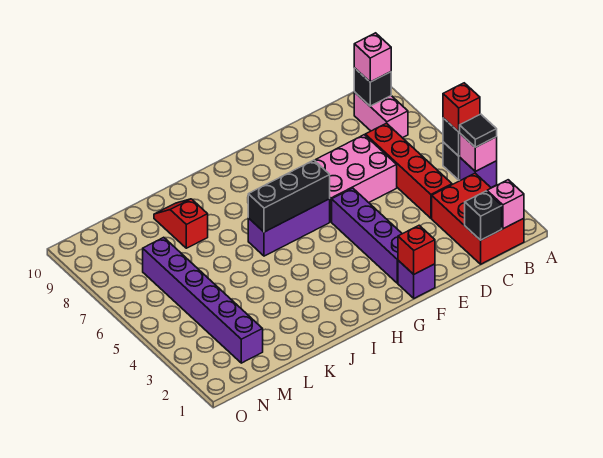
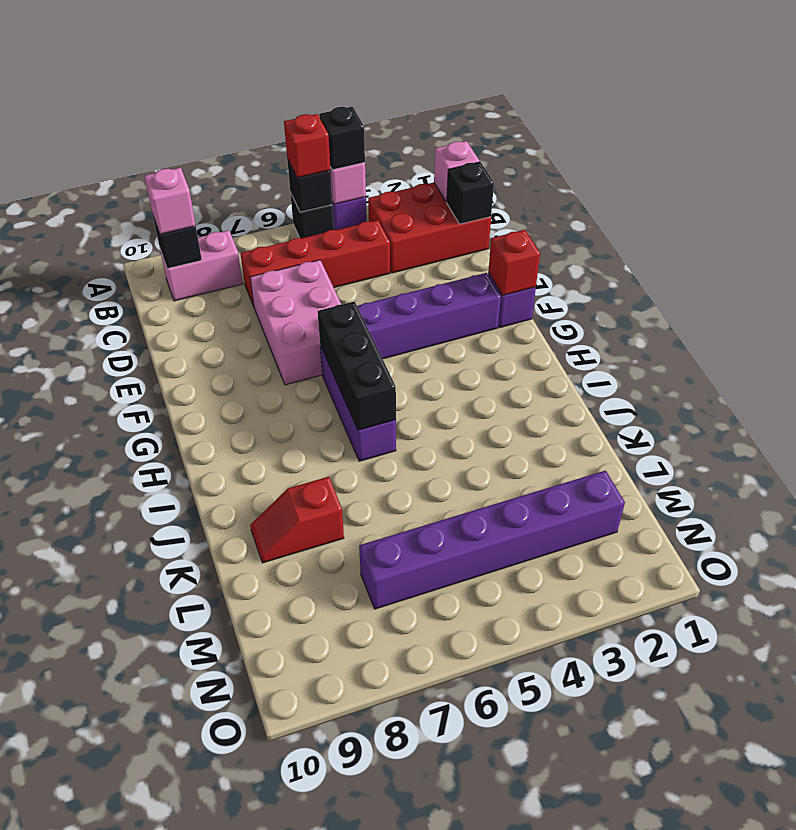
black tile A4 level 3 -> black brick A4 level 3

